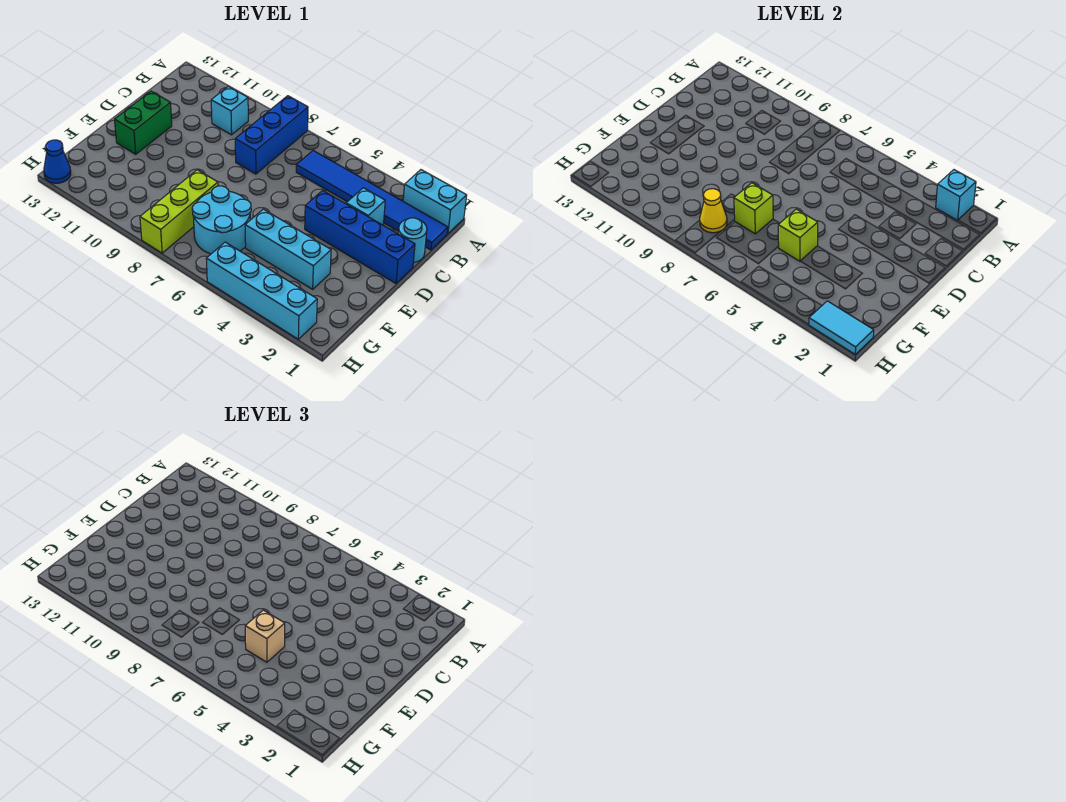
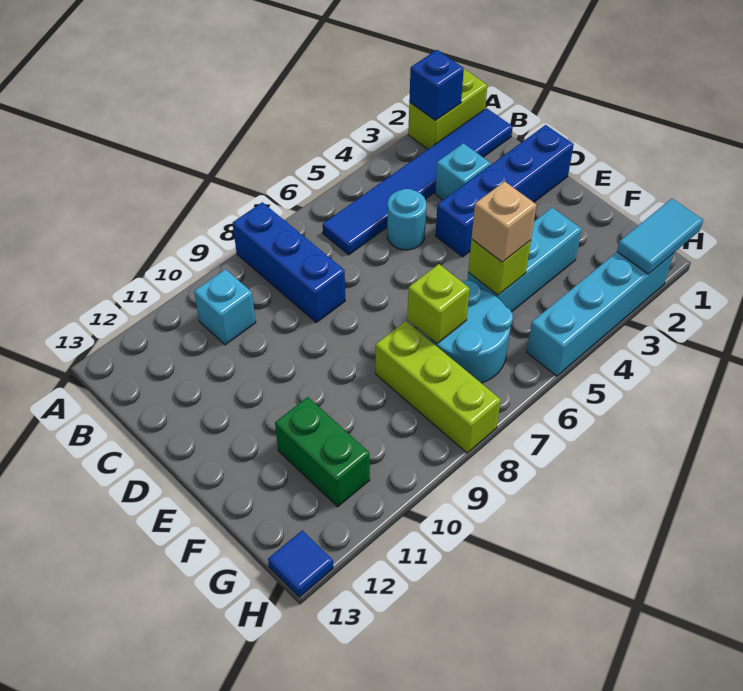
cyan brick A1:A2 level 1 -> lime brick A1:A2 level 1
cyan brick A2 level 2 -> blue brick A2 level 2
cyan round brick C1 level 1 -> cyan round brick C5 level 1
green brick D12:E12 level 1 -> green brick F11:G11 level 1
yellow cone G8 level 2 -> none
blue cone H13 level 1 -> blue tile H13 level 1

